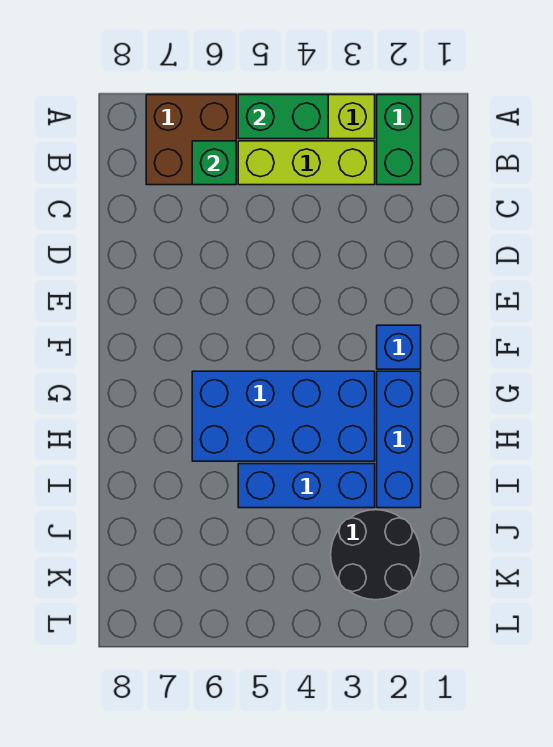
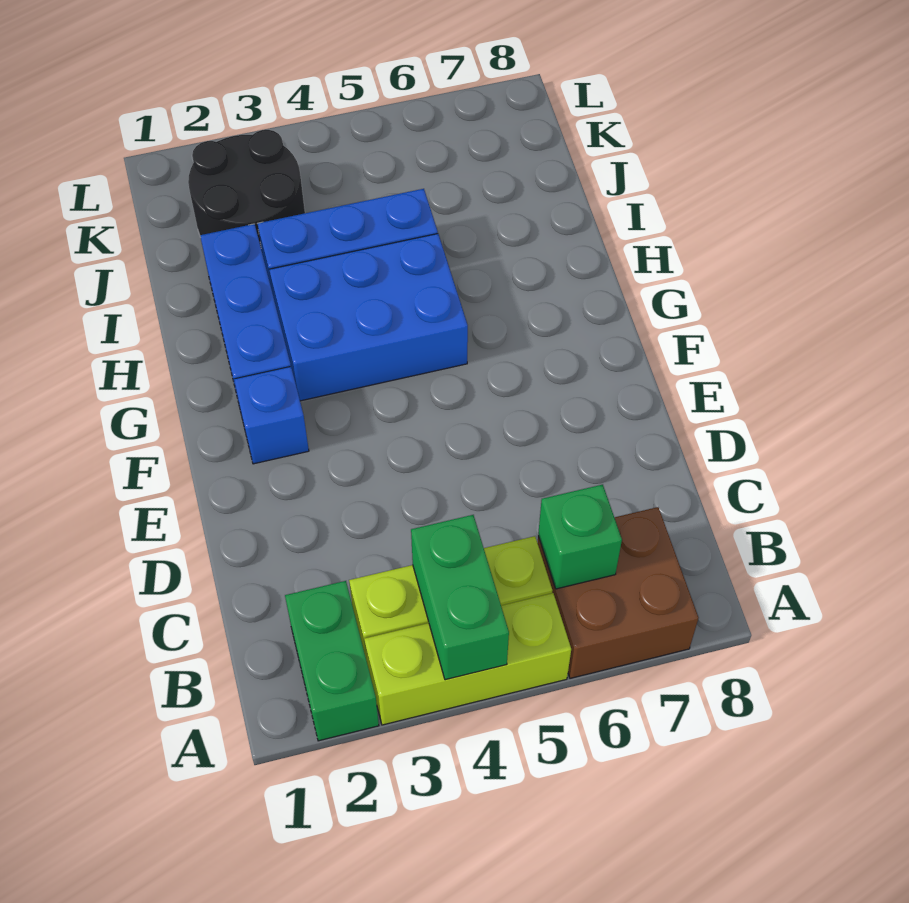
green brick A4:A5 level 2 -> green brick A4:B4 level 2
blue brick G3:H6 level 1 -> blue brick G3:H5 level 1

